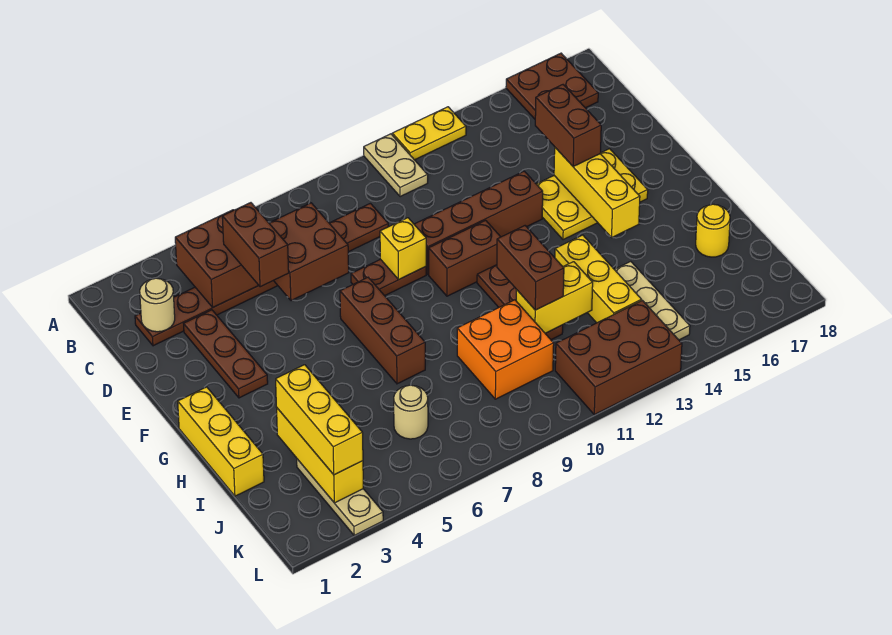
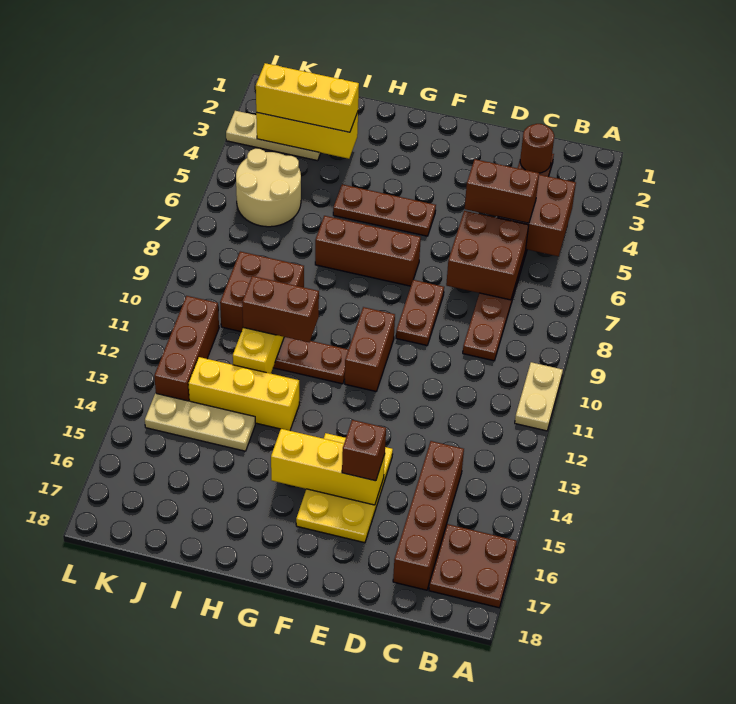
tan plate A11:B11 level 1 -> tan plate A10:A11 level 1
yellow plate A12:A13 level 1 -> none
tan round brick C2 level 2 -> brown round brick C2 level 2
brown plate D3:F3 level 1 -> brown plate F5:H5 level 1
brown brick D15:E15 level 3 -> brown brick E15 level 3
yellow brick E9 level 2 -> none
brown brick E10:E13 level 1 -> brown brick C14:C17 level 1
yellow brick G1:I1 level 1 -> none
orange brick I9:J10 level 1 -> brown brick I9:J10 level 1
yellow round brick I17 level 1 -> none
tan round brick J6 level 1 -> tan round brick J5:K6 level 1
brown brick K11:L13 level 1 -> brown brick K11:K13 level 1

